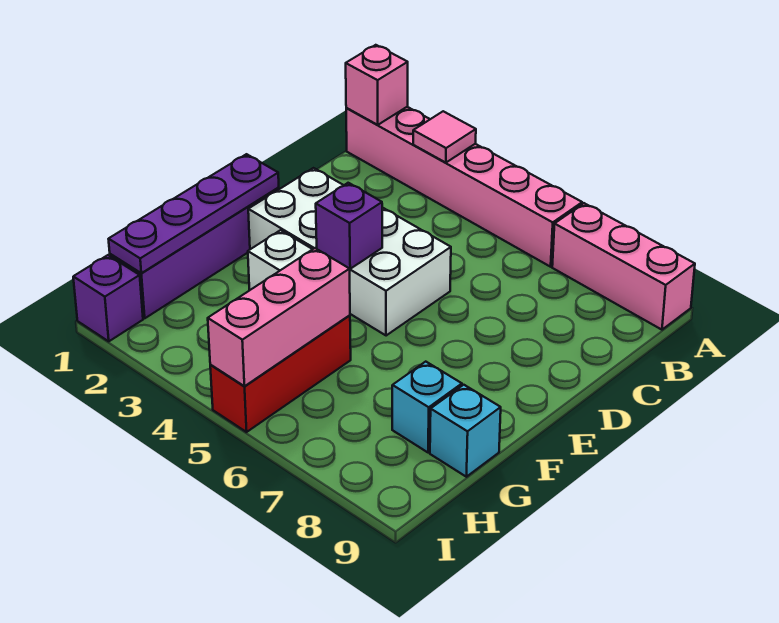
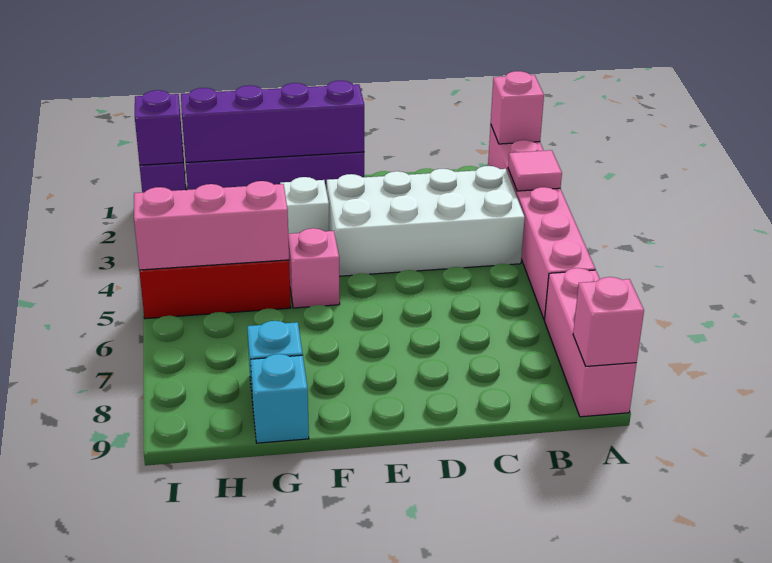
none -> pink brick A9 level 2
white brick D2:E5 level 1 -> white brick B3:E4 level 1
purple plate E1:H1 level 2 -> purple brick E1:H1 level 2
purple brick E4 level 2 -> purple brick I1 level 2
none -> pink brick F5 level 1

